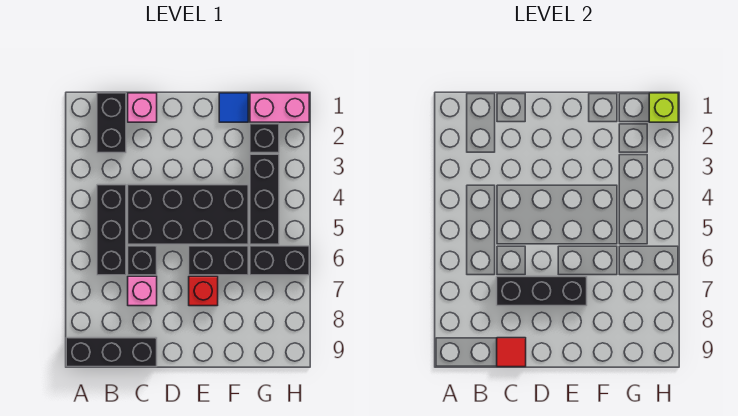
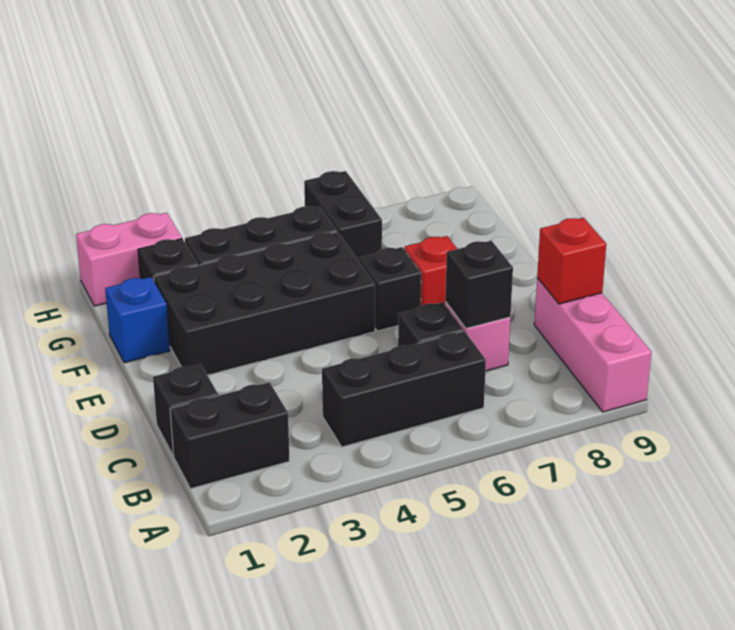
black brick A9:C9 level 1 -> pink brick A9:C9 level 1
pink brick C1 level 1 -> black brick C1 level 1
black brick C4:F5 level 1 -> black brick E2:F5 level 1
black brick C7:E7 level 2 -> black brick C7 level 2
red tile C9 level 2 -> red brick C9 level 2
black brick E6:F6 level 1 -> black brick E6 level 1
blue tile F1 level 1 -> blue brick F1 level 1
pink brick G1:H1 level 1 -> pink brick H1:H2 level 1
lime brick H1 level 2 -> none

